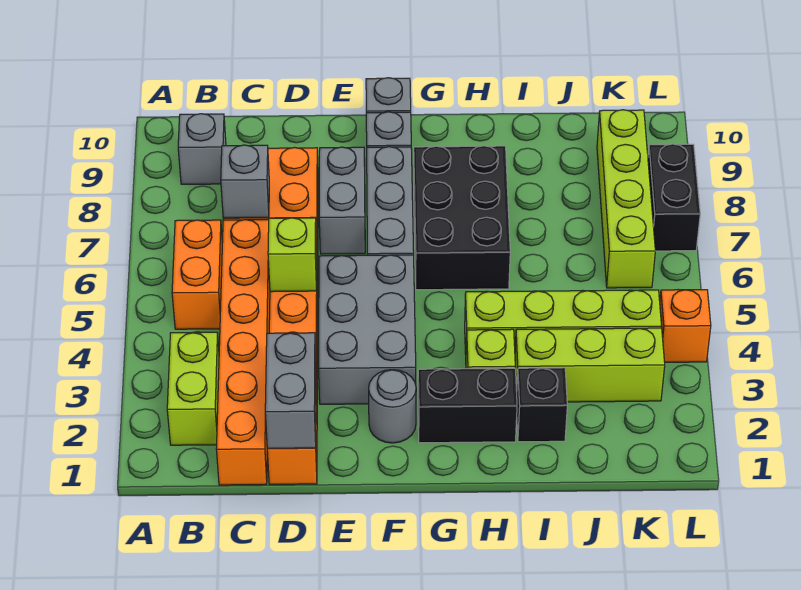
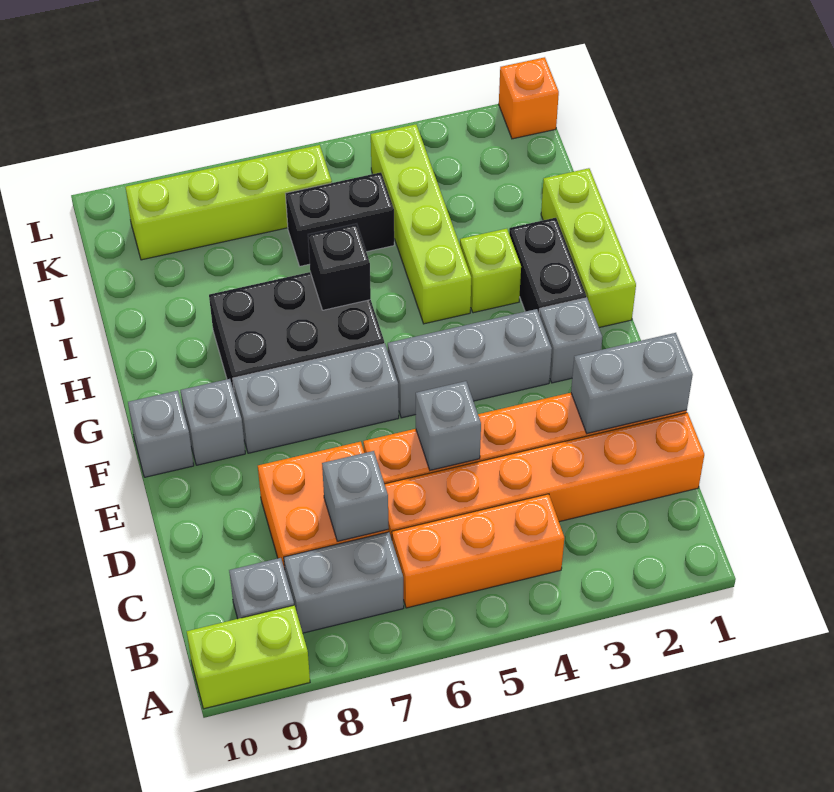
lime brick B2:B3 level 1 -> lime brick A9:A10 level 1
orange brick B5:B6 level 1 -> orange brick B4:B6 level 1
lime brick D5 level 2 -> grey brick D5 level 2
grey brick E3:F5 level 1 -> grey brick F3:F5 level 1
grey brick E7:E8 level 1 -> grey brick B7:B8 level 1
grey round brick F2 level 1 -> grey brick F2 level 1
black brick I2 level 1 -> black brick H6 level 2
lime brick I3:K3 level 1 -> lime brick G1:I1 level 1
orange brick L4 level 1 -> orange brick L1 level 1
black brick L7:L8 level 1 -> black brick J5:J6 level 1

